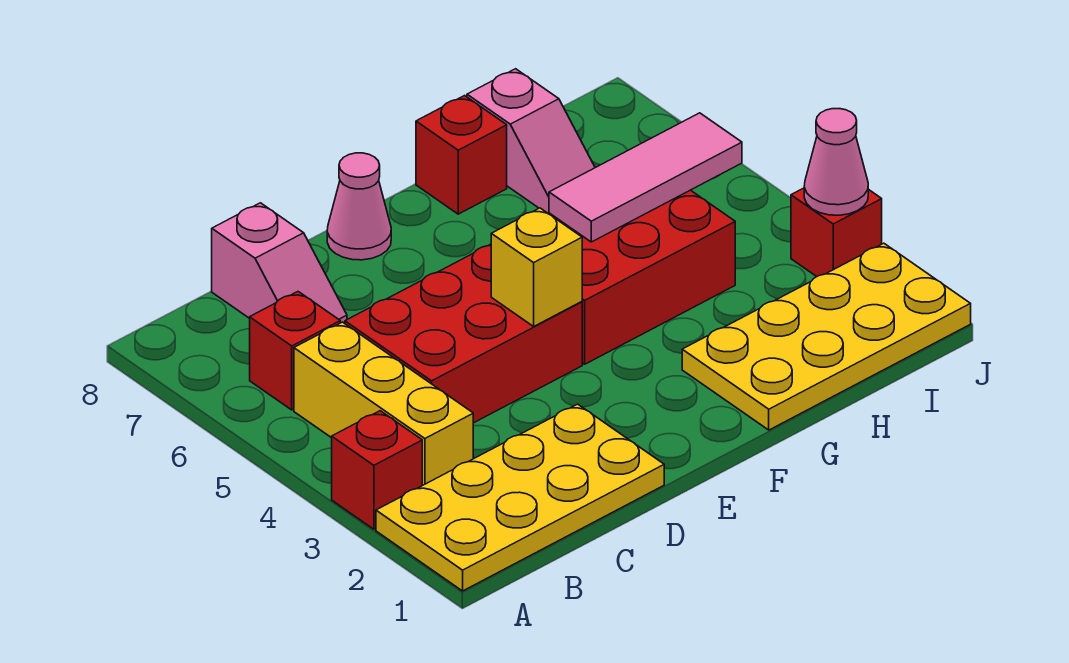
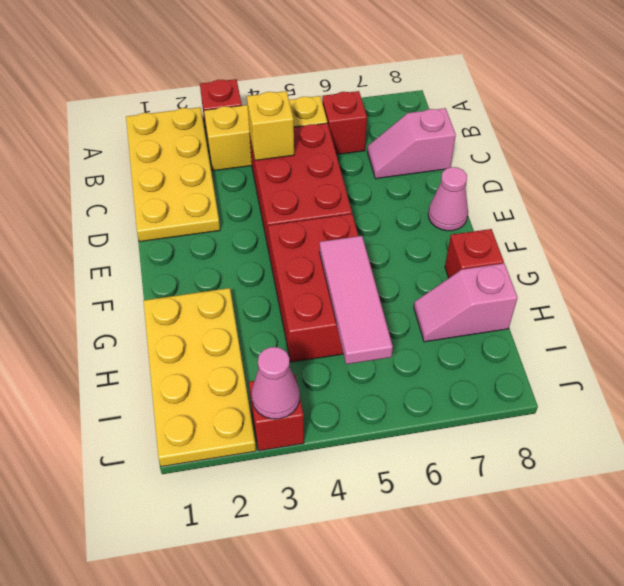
yellow brick E4 level 2 -> yellow brick C4 level 2

